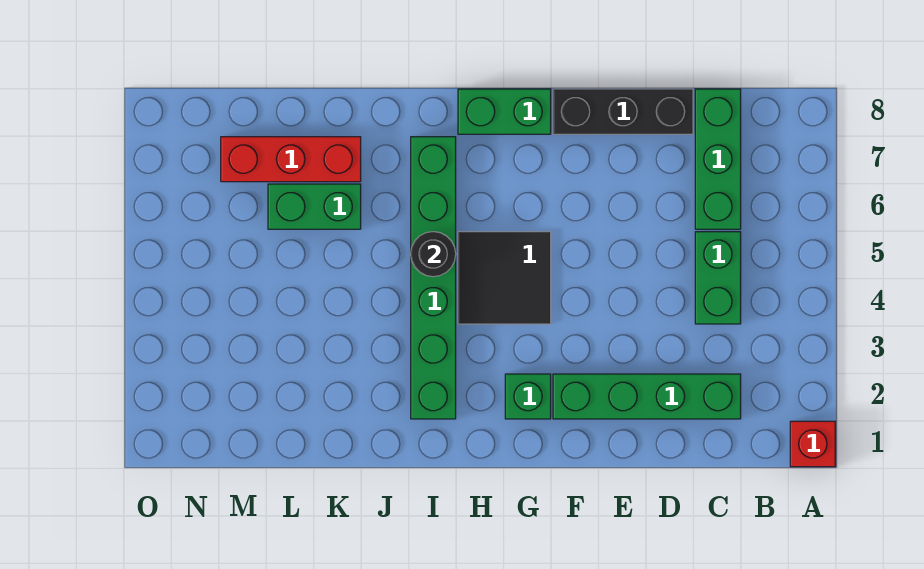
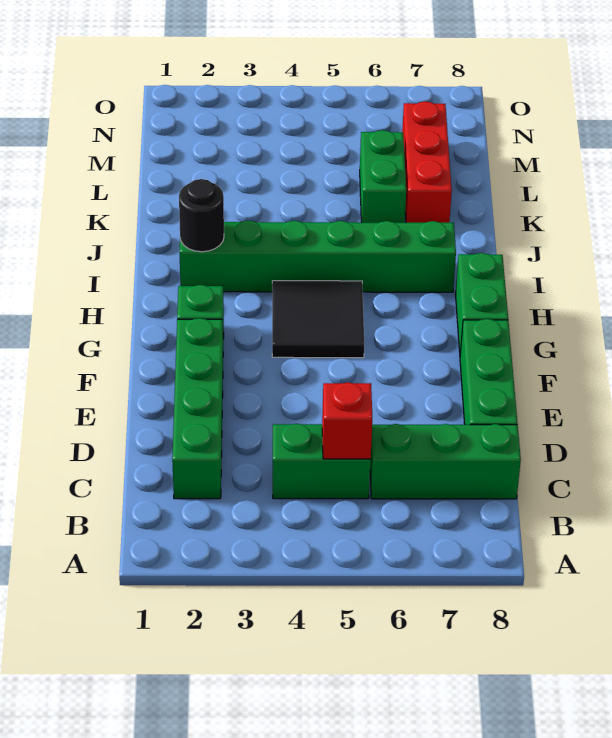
red brick A1 level 1 -> red brick C5 level 2
black brick D8:F8 level 1 -> green brick D8:F8 level 1
black round brick I5 level 2 -> black round brick I2 level 2

